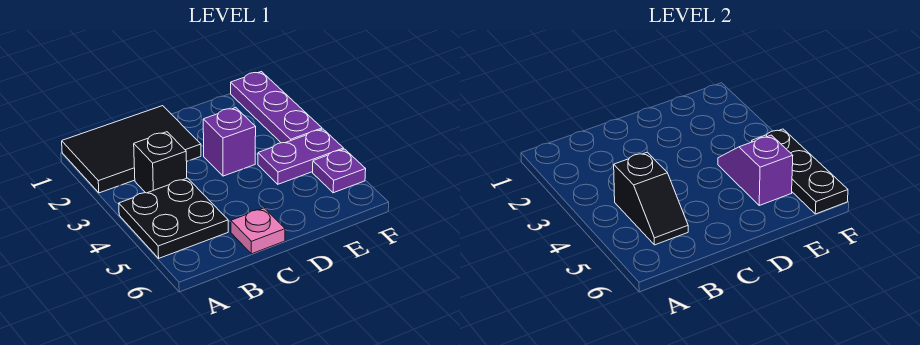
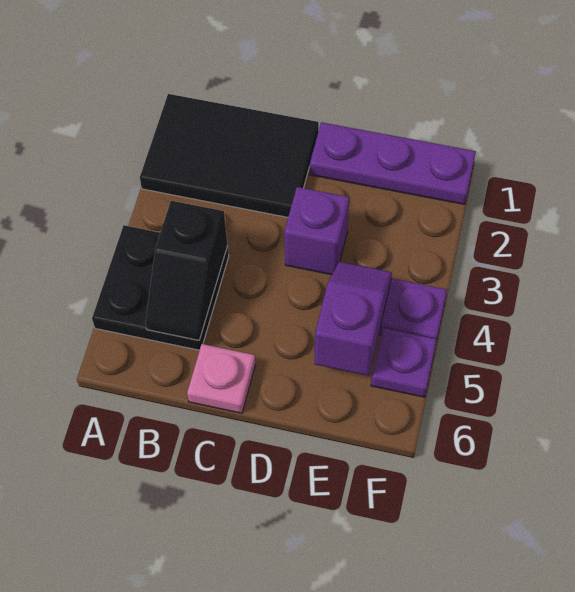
black brick B3 level 1 -> none
purple plate F1:F3 level 1 -> purple plate D1:F1 level 1
black plate F4:F6 level 2 -> none

